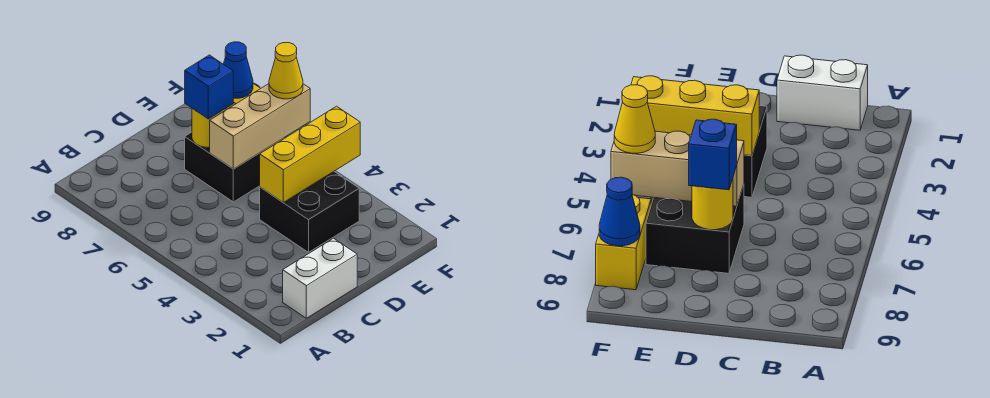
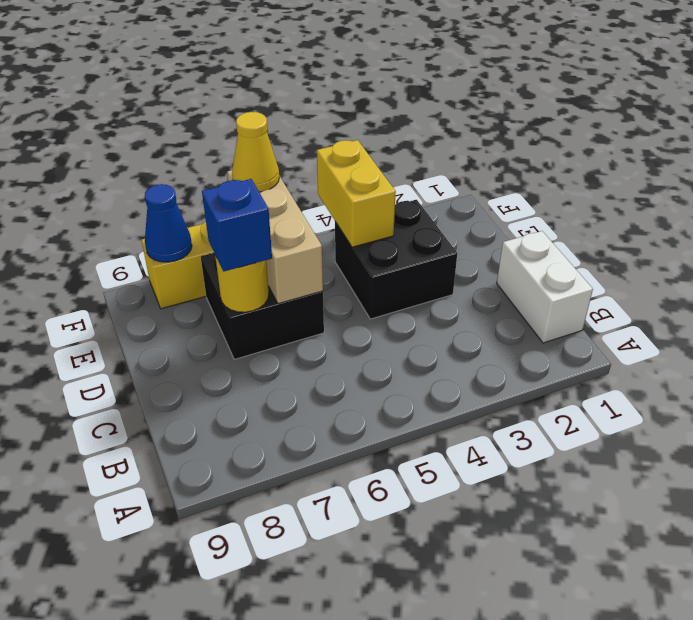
yellow brick D4:F4 level 2 -> yellow brick E4:F4 level 2

